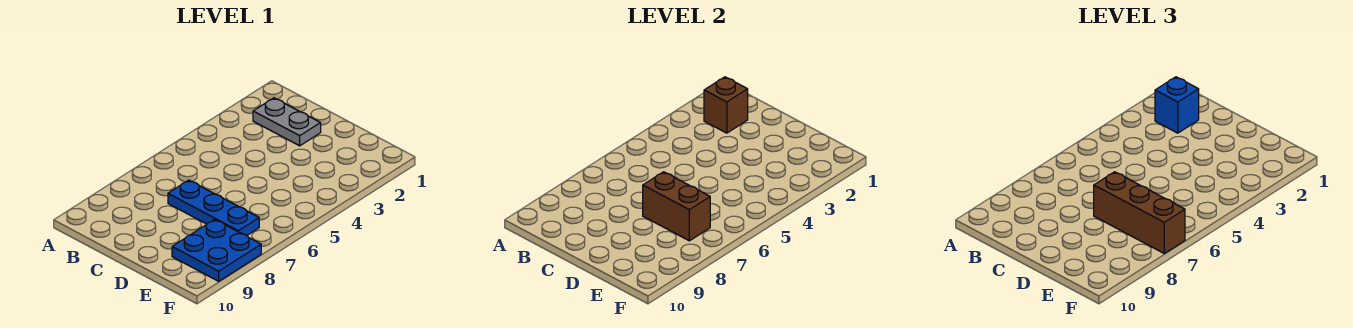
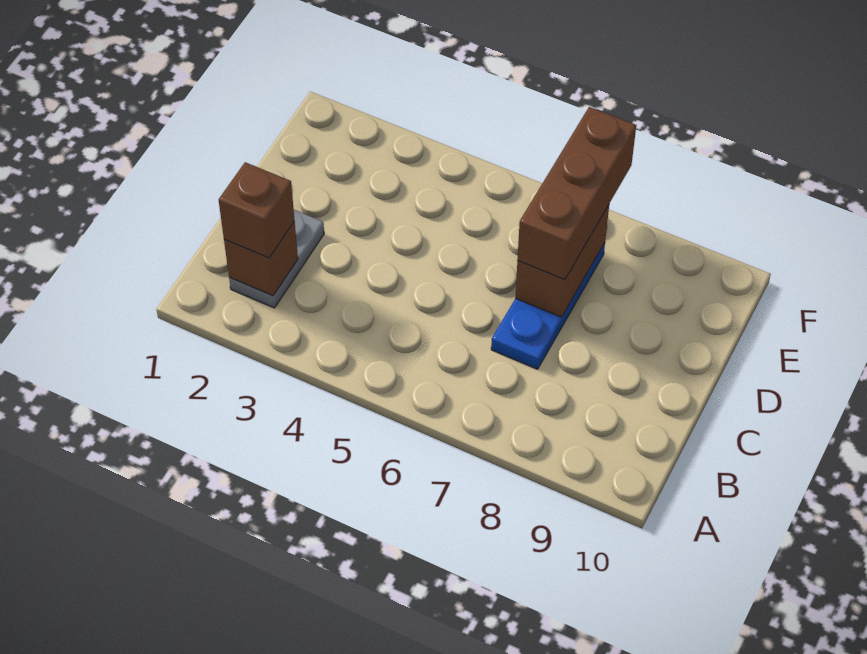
blue brick B2 level 3 -> brown brick B2 level 3
blue plate E8:F9 level 1 -> none

